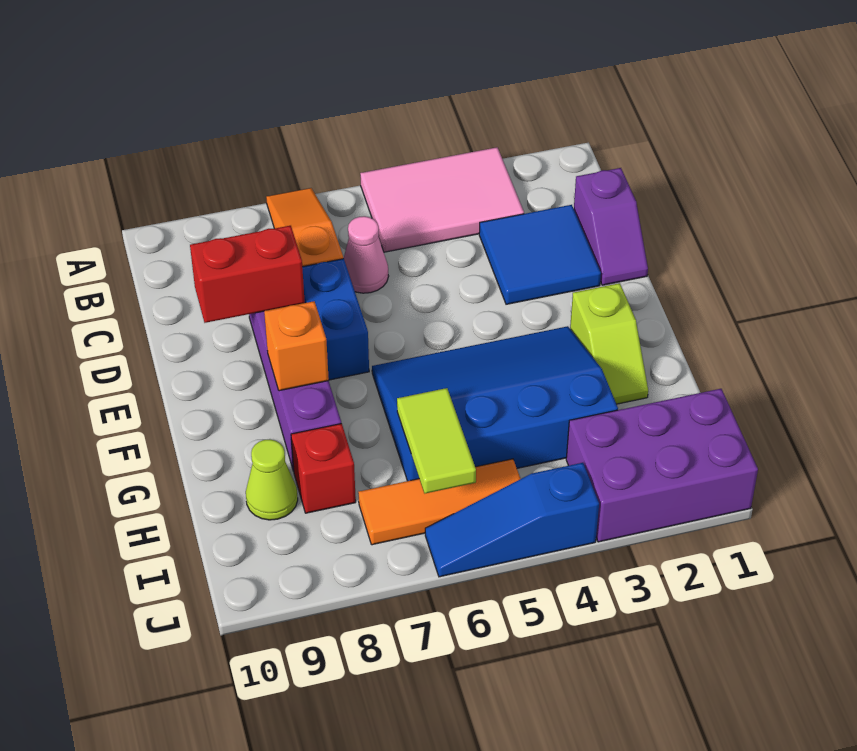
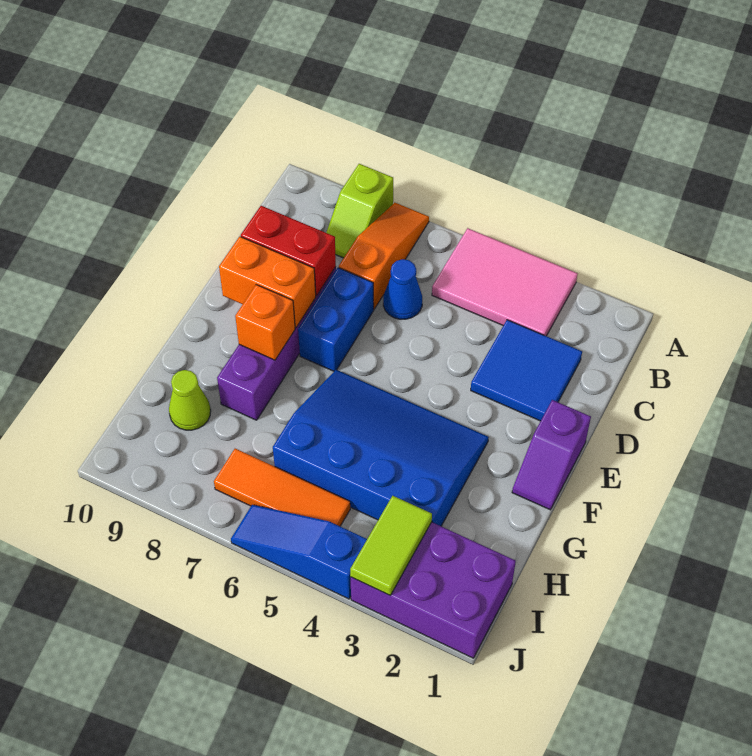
purple slope C1:D1 level 1 top C -> purple slope E1:F1 level 1 top E
pink cone C6 level 1 -> blue cone C6 level 1
none -> orange brick E8:E9 level 2
lime slope F2:G2 level 1 top F -> lime slope A8:B8 level 1 top A
lime tile H6:I6 level 2 -> lime tile I3:J3 level 2
red brick H8 level 1 -> none

